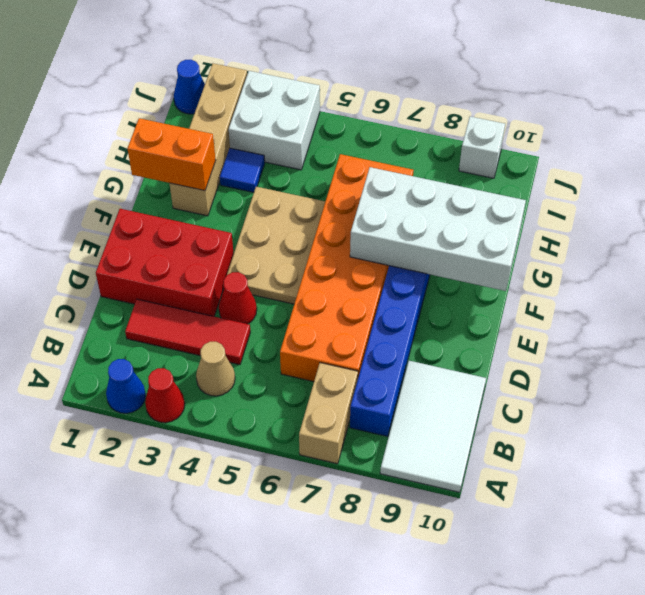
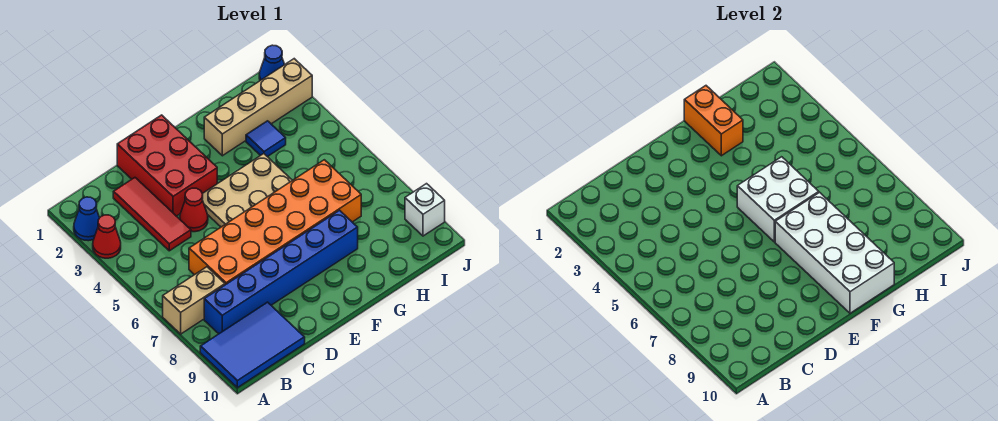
white tile A9:C10 level 1 -> blue tile A9:C10 level 1
tan cone B4 level 1 -> none
white brick I3:J4 level 1 -> white brick F5:G6 level 2

